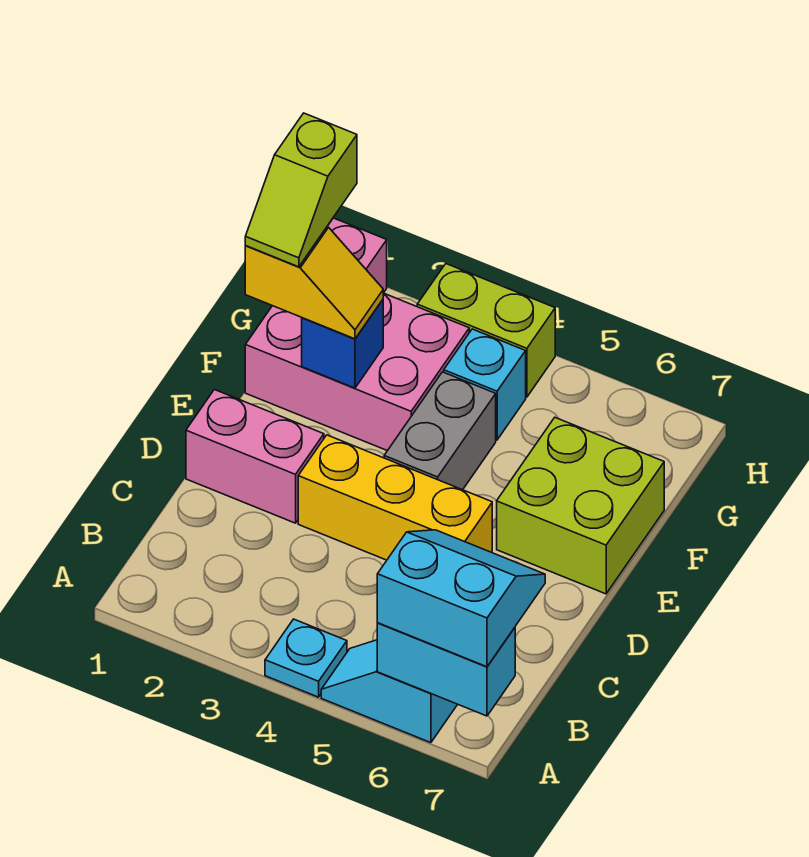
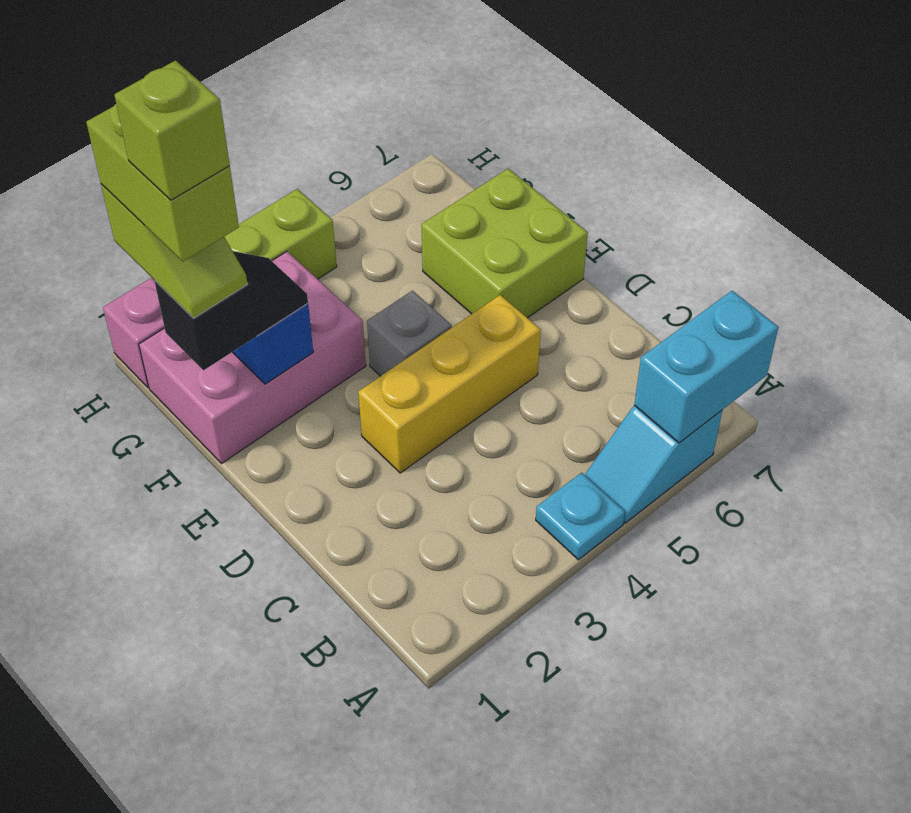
cyan slope A6:B7 level 3 top A -> none
pink brick D1:D2 level 1 -> none
grey brick E4:F4 level 1 -> grey brick E4 level 1
yellow slope F1:F2 level 3 top 1 -> black slope F1:F2 level 3 top 1
none -> lime brick F1:G1 level 5
none -> lime brick F1 level 6
cyan brick G4 level 1 -> none

